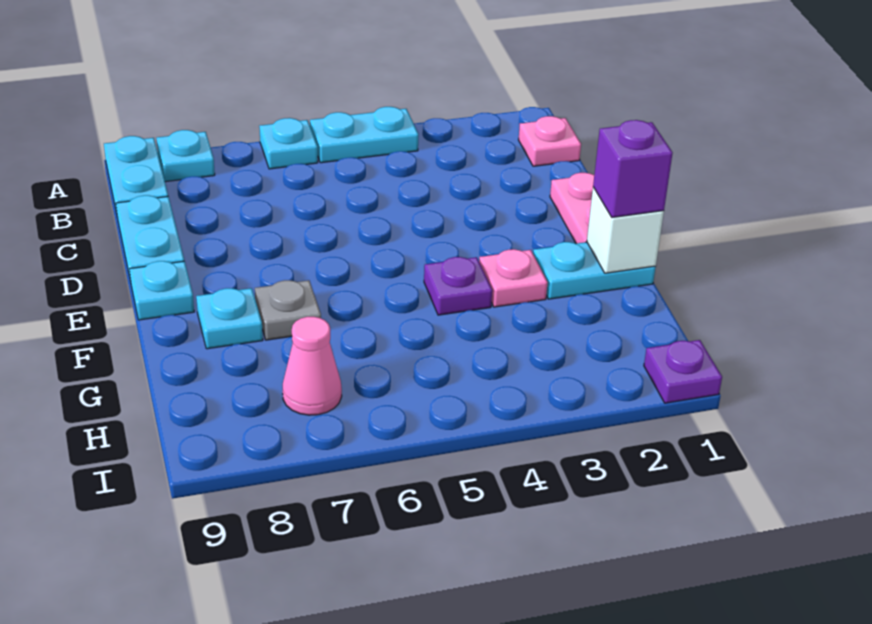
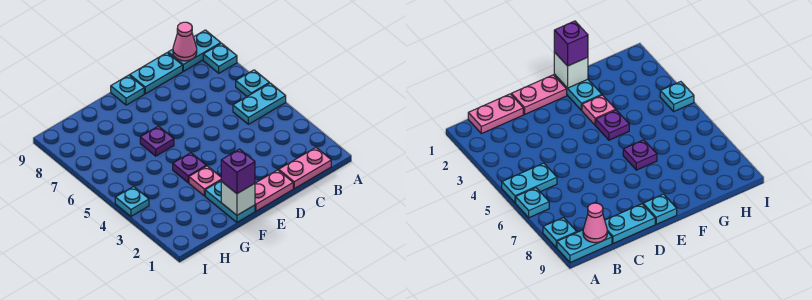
cyan plate A4:A5 level 1 -> cyan plate A5:B5 level 1
pink plate B1 level 1 -> pink plate B1:C1 level 1
grey plate F7 level 1 -> none
cyan plate F8 level 1 -> cyan plate I4 level 1
pink cone H7 level 1 -> pink cone B9 level 2
purple plate I1 level 1 -> purple plate F6 level 1

